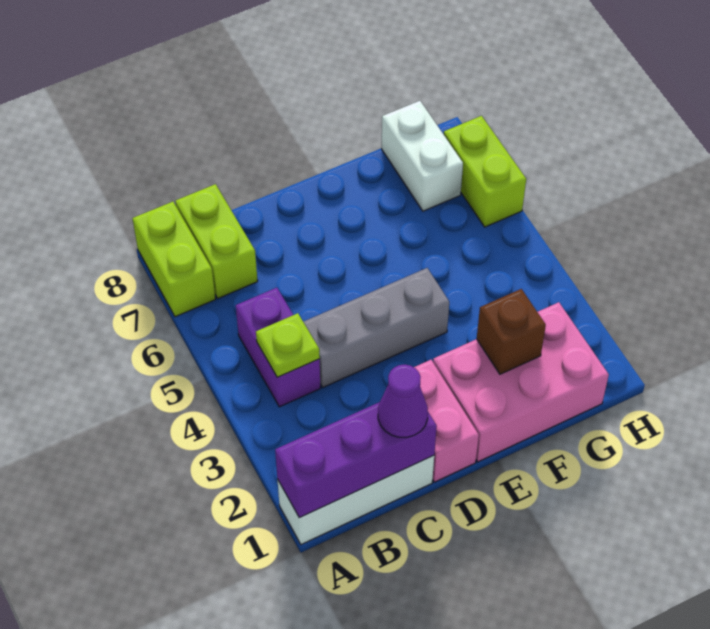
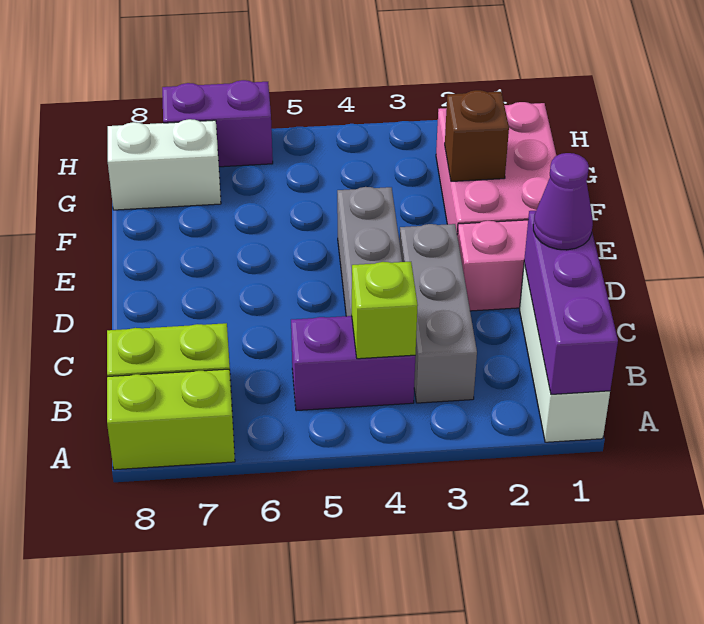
none -> grey brick B3:D3 level 1
lime plate B4 level 2 -> lime brick B4 level 2
lime brick H6:H7 level 1 -> purple brick H6:H7 level 1

